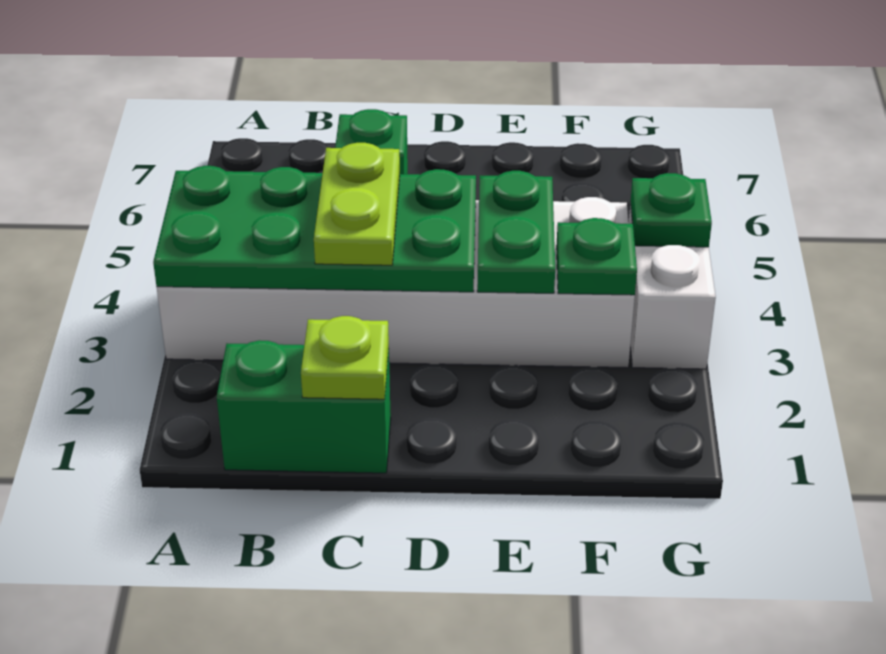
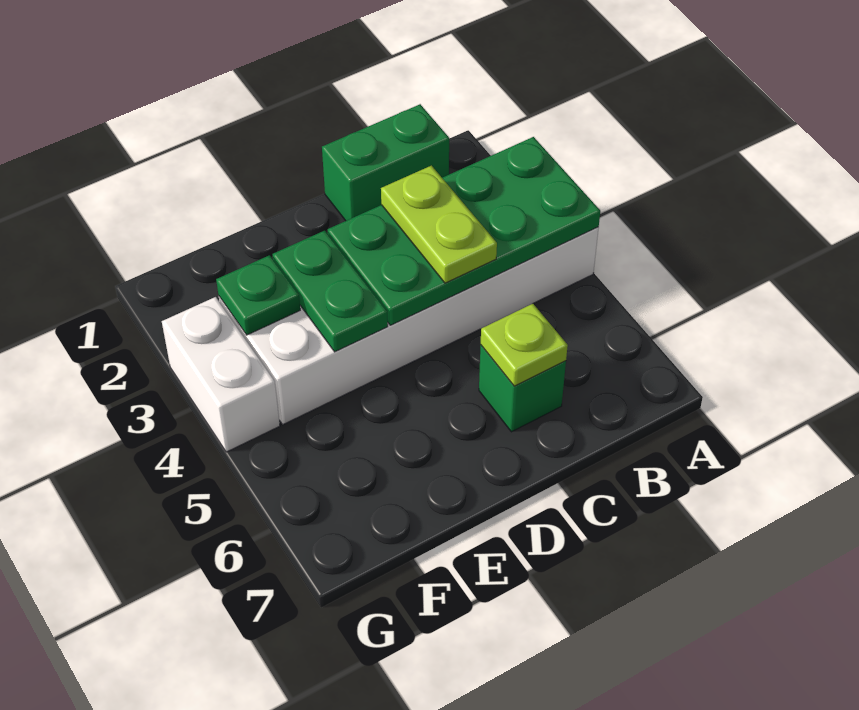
lime plate C1 level 2 -> lime plate C6 level 2
green plate G4 level 2 -> none

